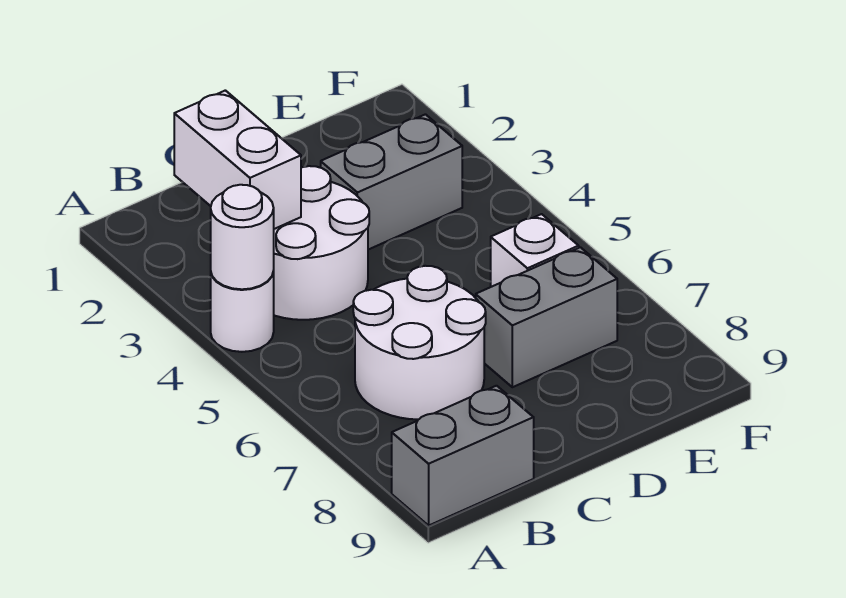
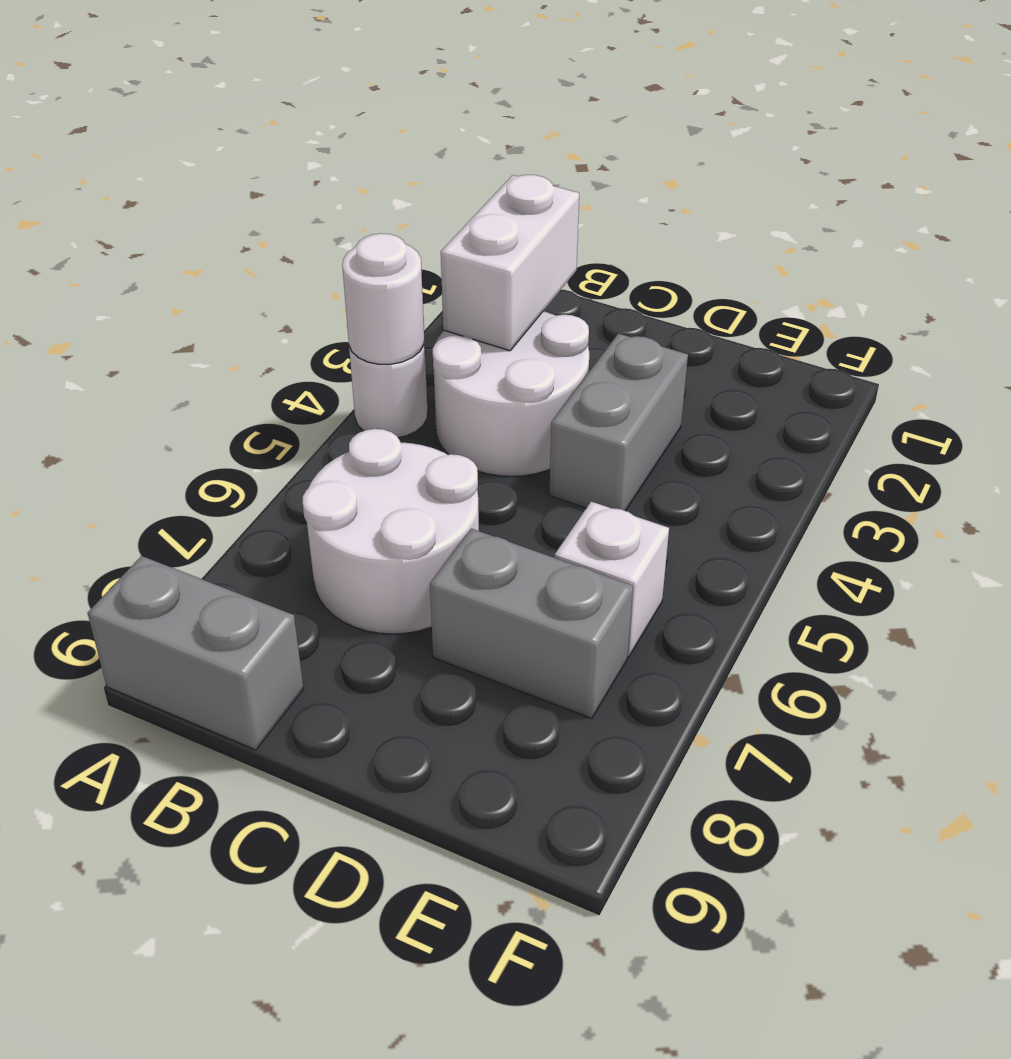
grey brick D3:E3 level 1 -> grey brick D3:D4 level 1

